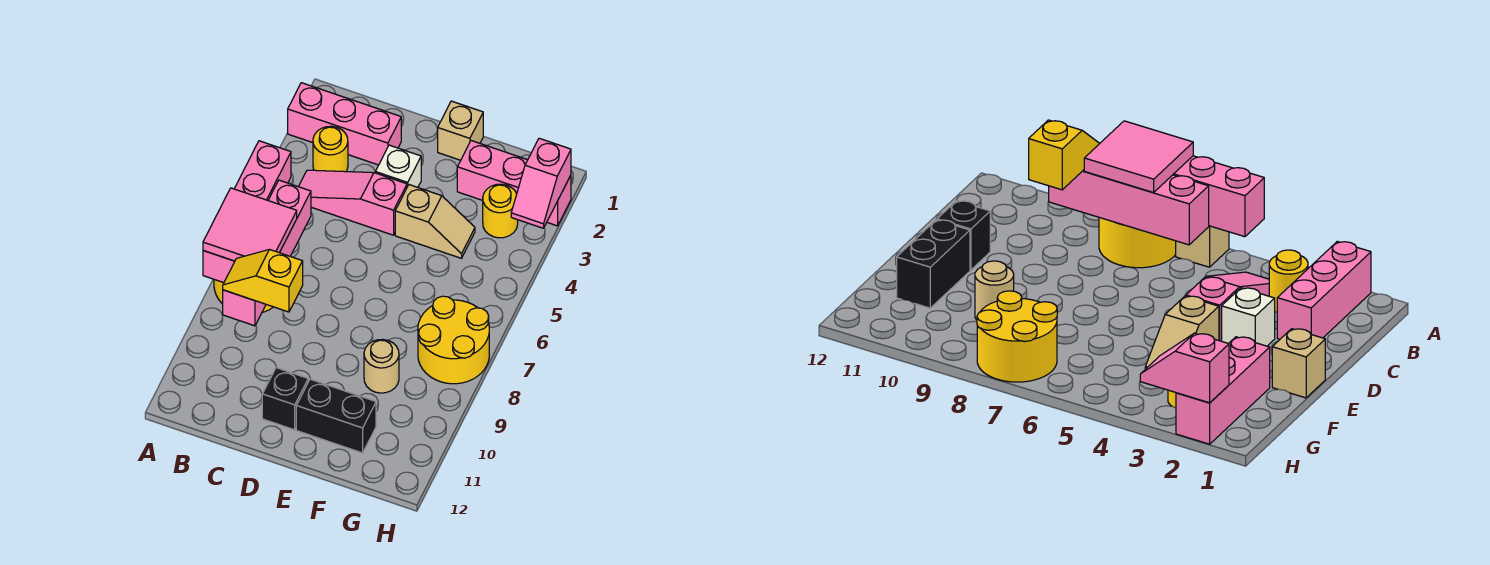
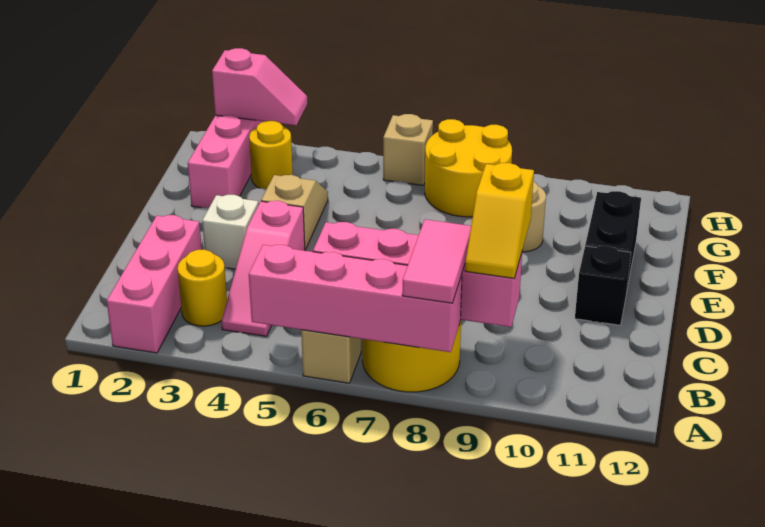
pink tile A7:B8 level 3 -> pink tile A8:B8 level 3
tan brick E1 level 1 -> tan brick H6 level 1

